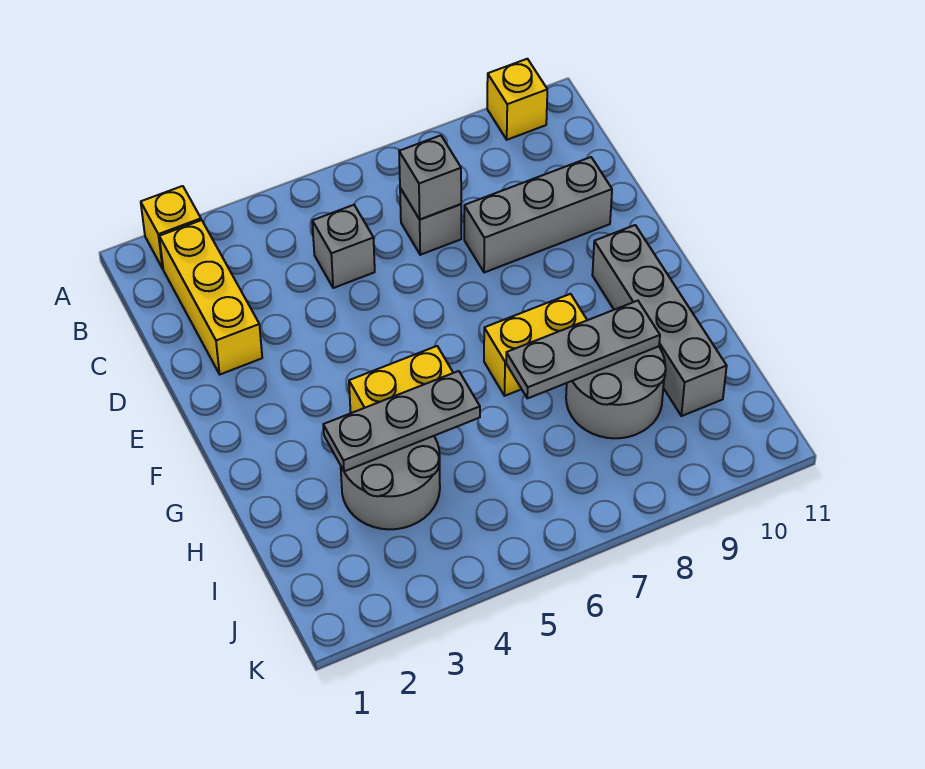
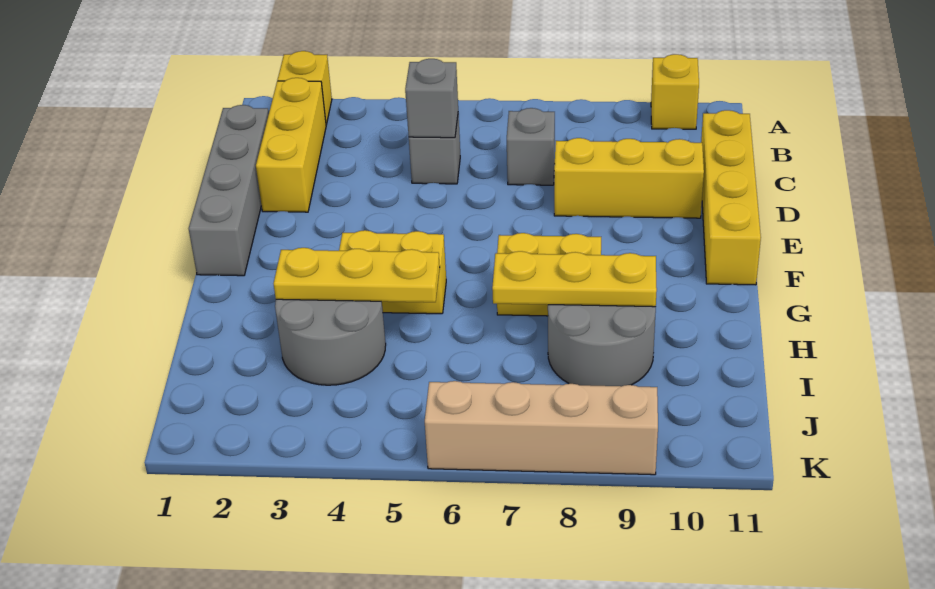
grey brick C7 level 2 -> grey brick C5 level 2
none -> yellow brick C11:F11 level 1
grey brick D8:D10 level 1 -> yellow brick D8:D10 level 1
grey brick F10:I10 level 1 -> grey brick C1:F1 level 1
grey plate H3:H5 level 2 -> yellow plate H3:H5 level 2
grey plate H7:H9 level 2 -> yellow plate H7:H9 level 2
none -> tan brick K6:K9 level 1

